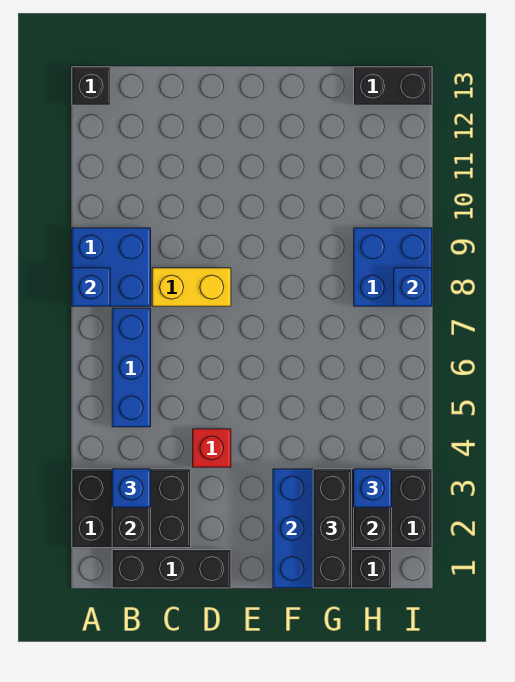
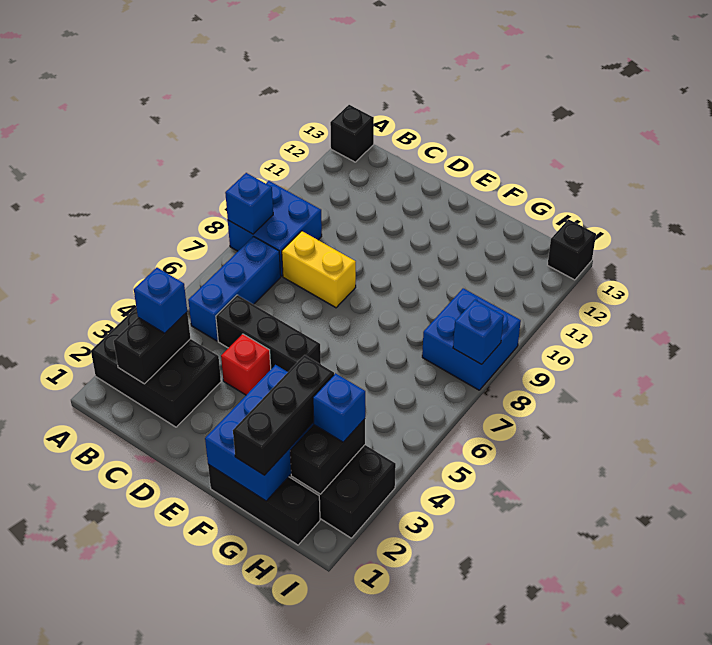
black brick B1:D1 level 1 -> black brick C5:E5 level 1
black brick H13:I13 level 1 -> black brick I13 level 1

